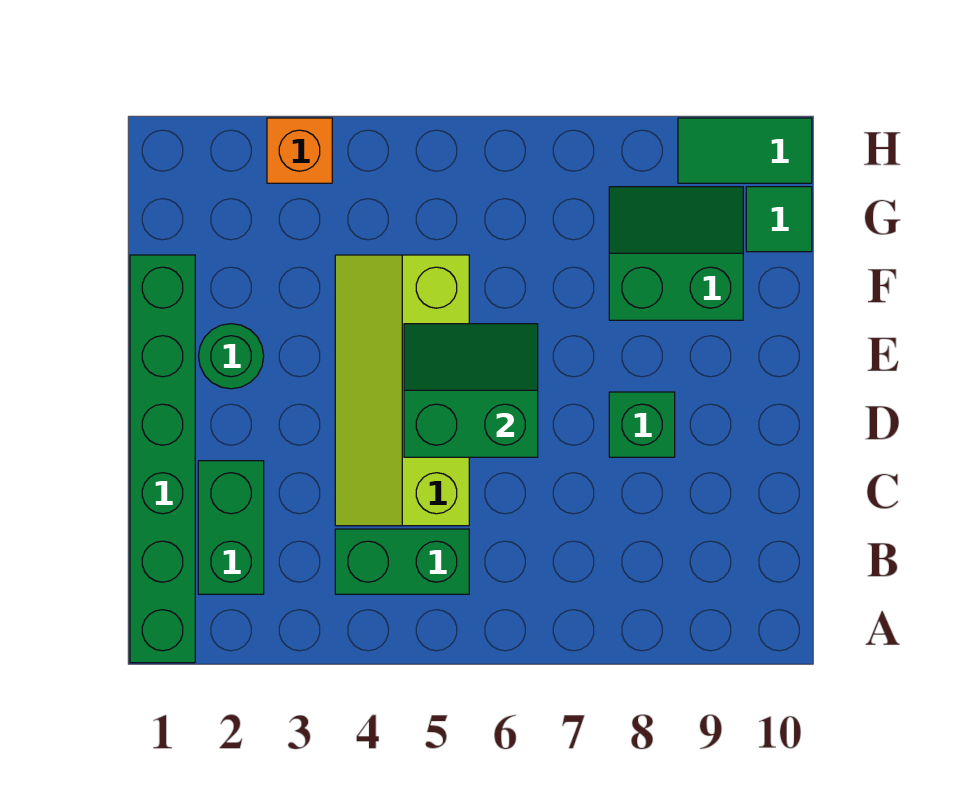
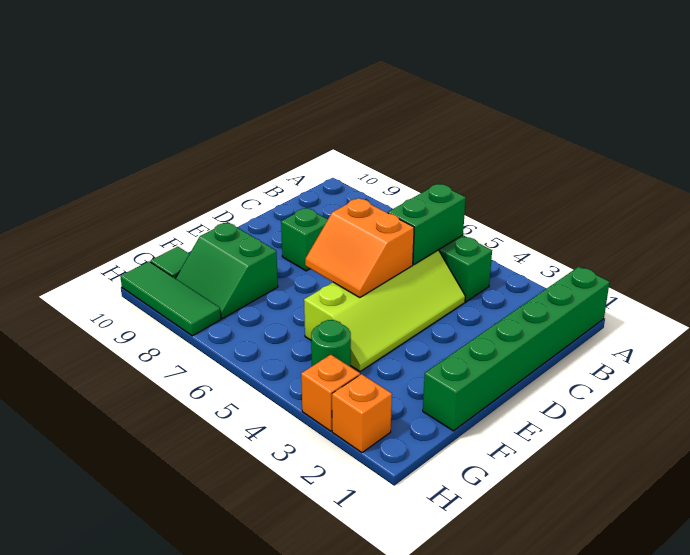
green brick B2:C2 level 1 -> green brick B5:C5 level 2
green slope D5:E6 level 2 top D -> orange slope D5:E6 level 2 top D
green round brick E2 level 1 -> green round brick G4 level 1
none -> orange brick H2 level 1
green tile H9:H10 level 1 -> green tile H8:H10 level 1

